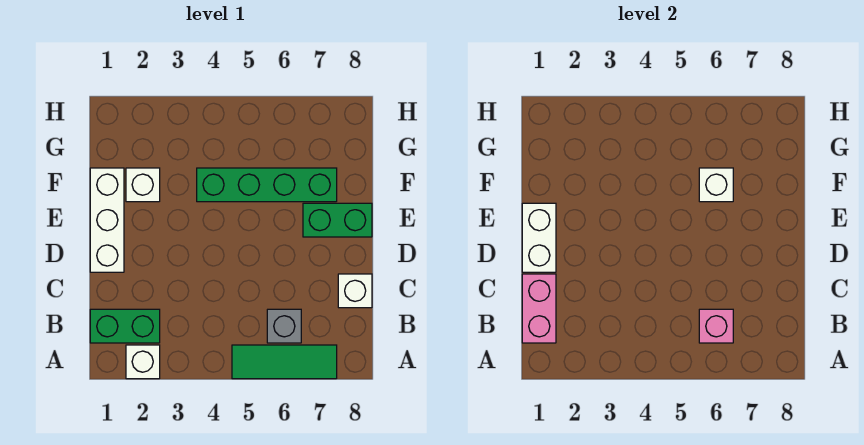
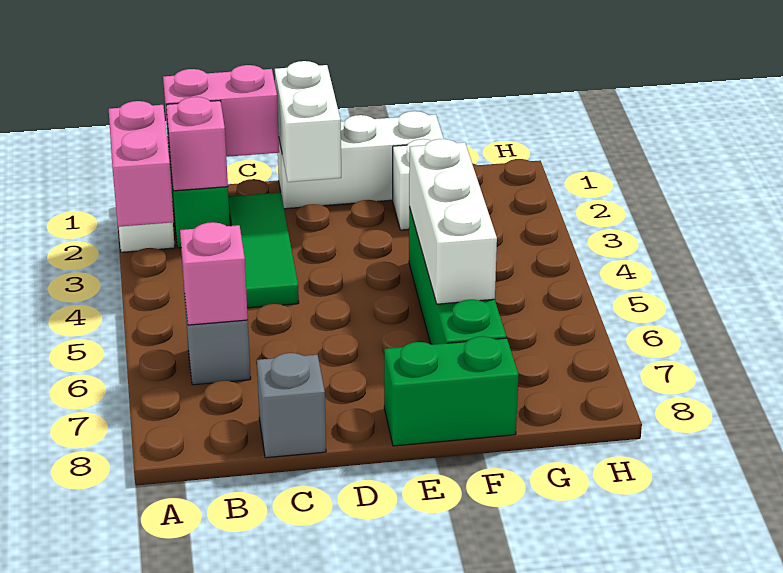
none -> pink brick A2:A3 level 2
green tile A5:A7 level 1 -> green tile C2:C4 level 1
none -> pink brick B2 level 2
white brick C8 level 1 -> grey brick C8 level 1
white brick D1:E1 level 2 -> white brick D1:D2 level 2
green brick E7:E8 level 1 -> green brick E8:F8 level 1
white brick F6 level 2 -> white brick F4:F6 level 2

